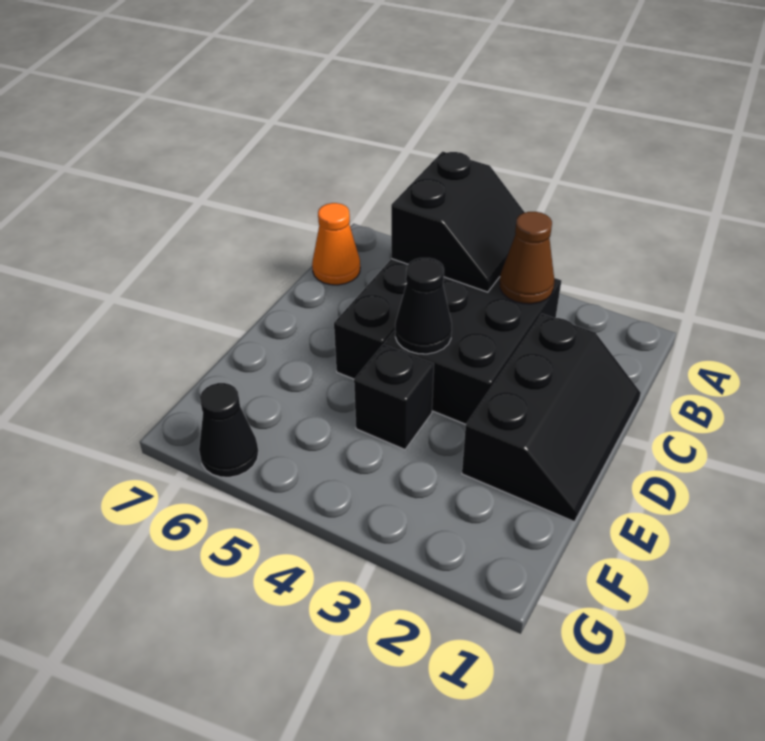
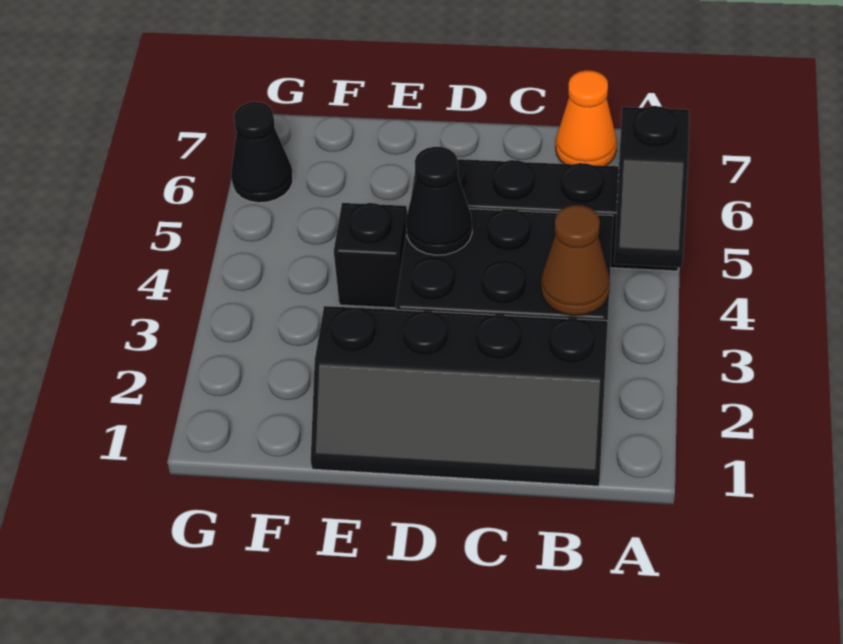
black slope A4:B5 level 2 top 5 -> black slope A4:A5 level 2 top 5
black slope C1:E2 level 1 top 2 -> black slope B1:E2 level 1 top 2

